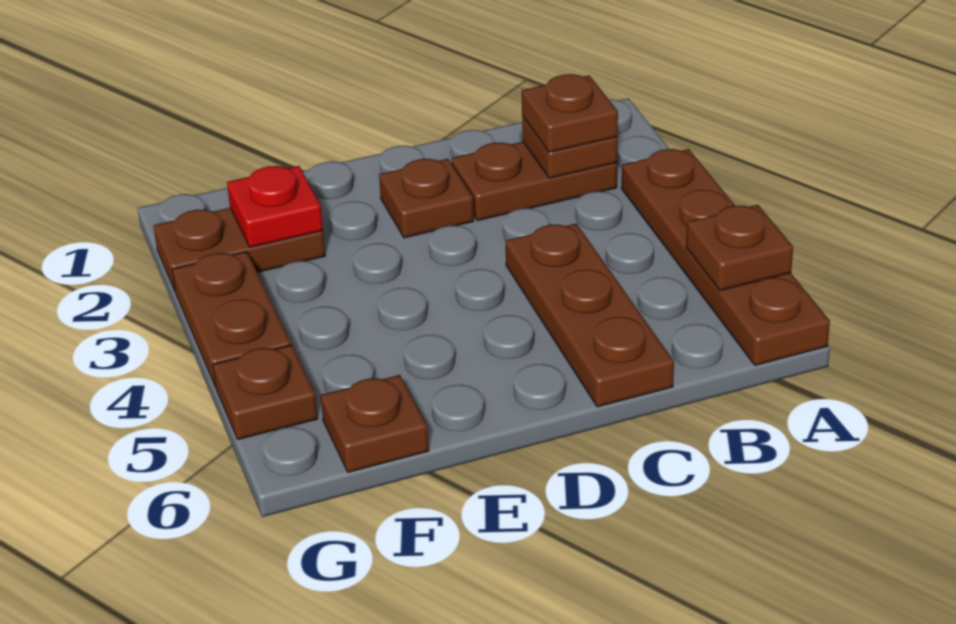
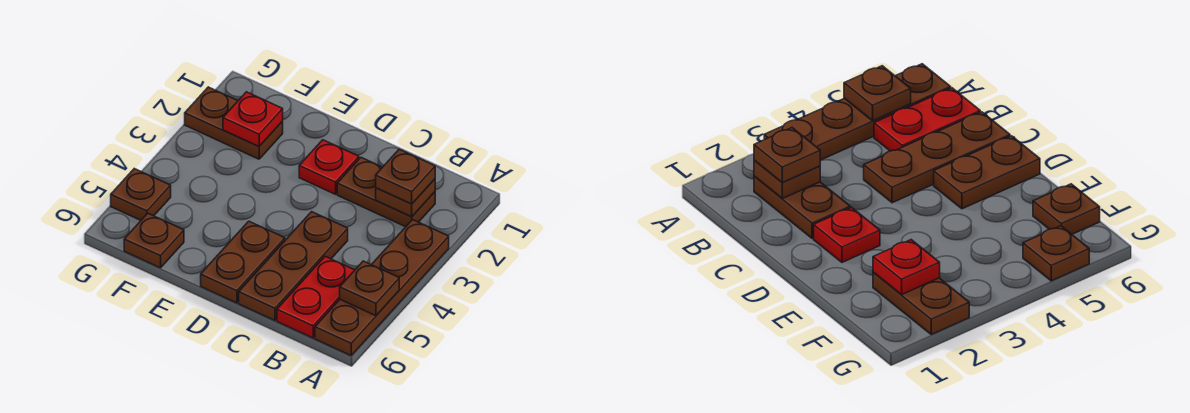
none -> red plate B5:B6 level 1
brown plate D2 level 1 -> red plate D2 level 1
brown plate G3:G4 level 1 -> brown plate D5:D6 level 1

